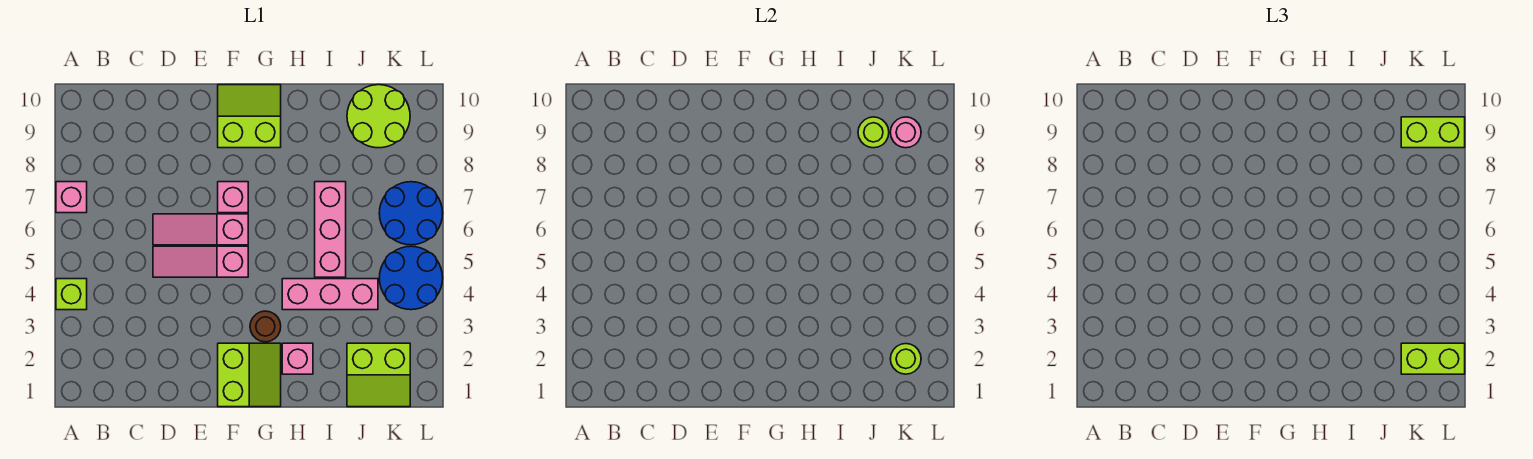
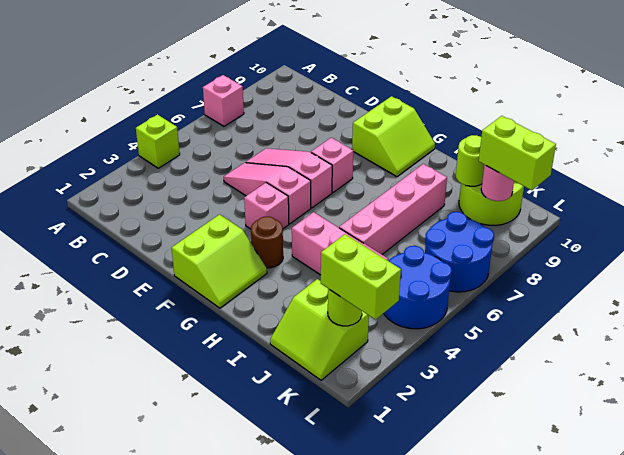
lime slope F9:G10 level 1 top 9 -> lime slope F9:G10 level 1 top F
pink brick H2 level 1 -> pink brick F4 level 1
pink brick I5:I7 level 1 -> pink brick I5:I8 level 1

